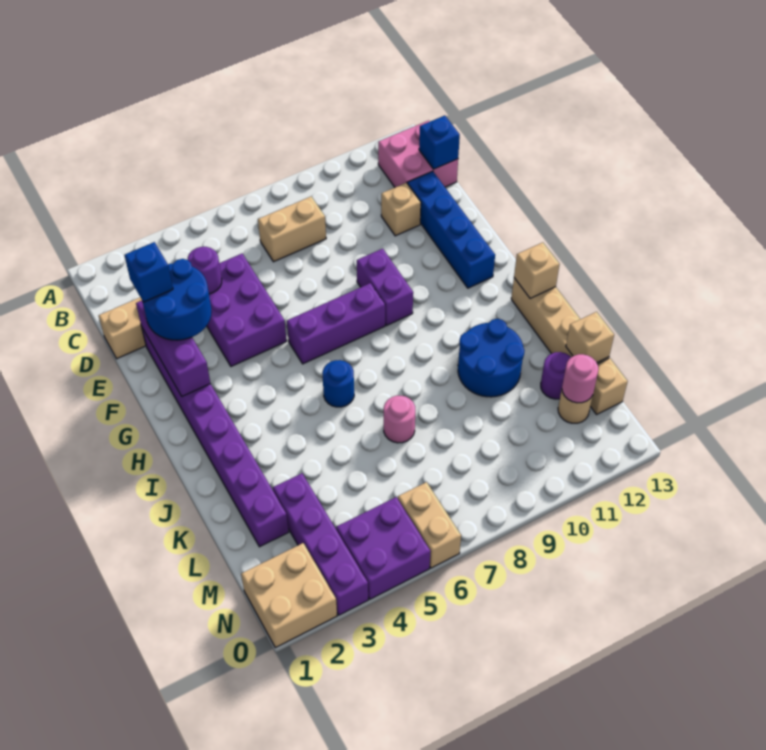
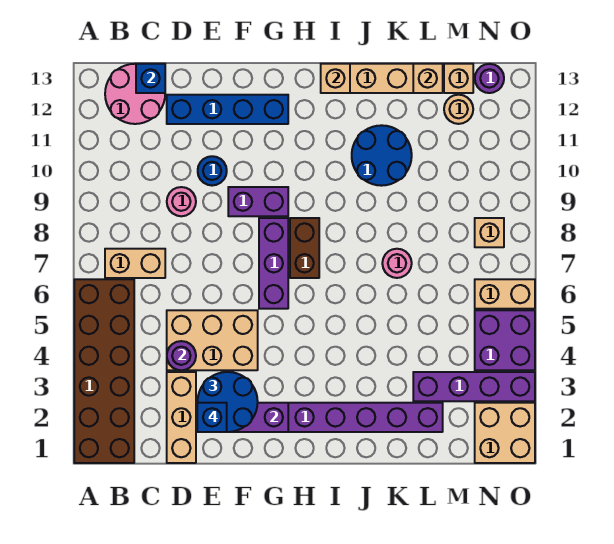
none -> brown brick A1:B6 level 1
pink brick B12:C13 level 1 -> pink round brick B12:C13 level 1
tan brick C7:C8 level 1 -> tan brick B7:C7 level 1
purple brick D4:F5 level 1 -> tan brick D4:F5 level 1
tan brick D11 level 1 -> tan brick N8 level 1
none -> brown brick H7:H8 level 1
blue round brick I6 level 1 -> blue round brick E10 level 1
purple round brick L12 level 1 -> purple round brick N13 level 1
pink round brick M12 level 2 -> pink round brick D9 level 1

